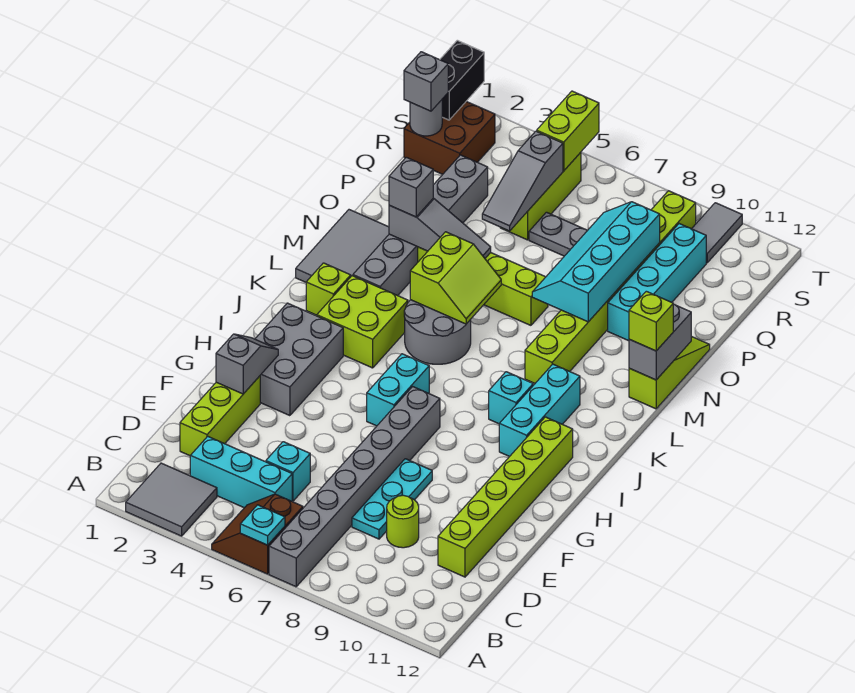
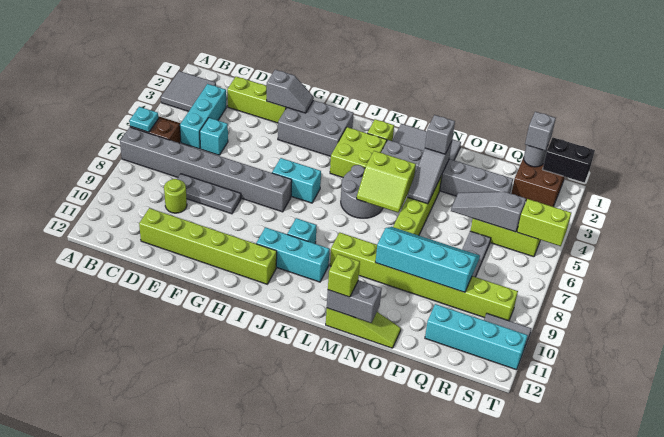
cyan plate D8:F8 level 1 -> grey plate D8:F8 level 1
cyan brick O10:R10 level 1 -> cyan brick Q11:T11 level 1

